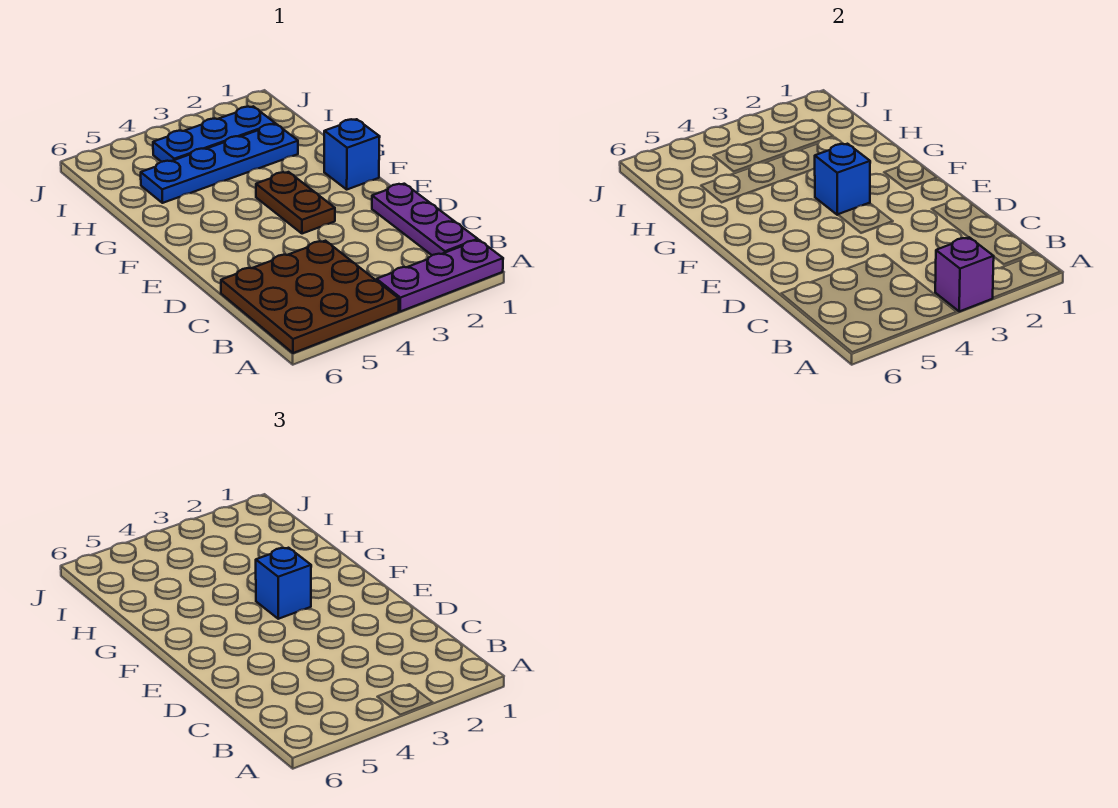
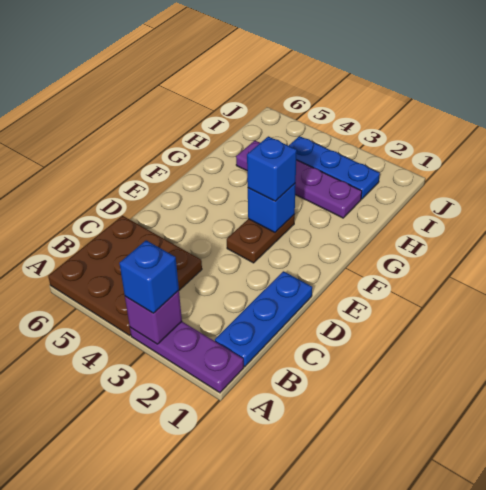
purple plate B1:D1 level 1 -> blue plate B1:D1 level 1
blue brick F1 level 1 -> blue brick A3 level 3
blue plate H2:H5 level 1 -> purple plate H2:H5 level 1

